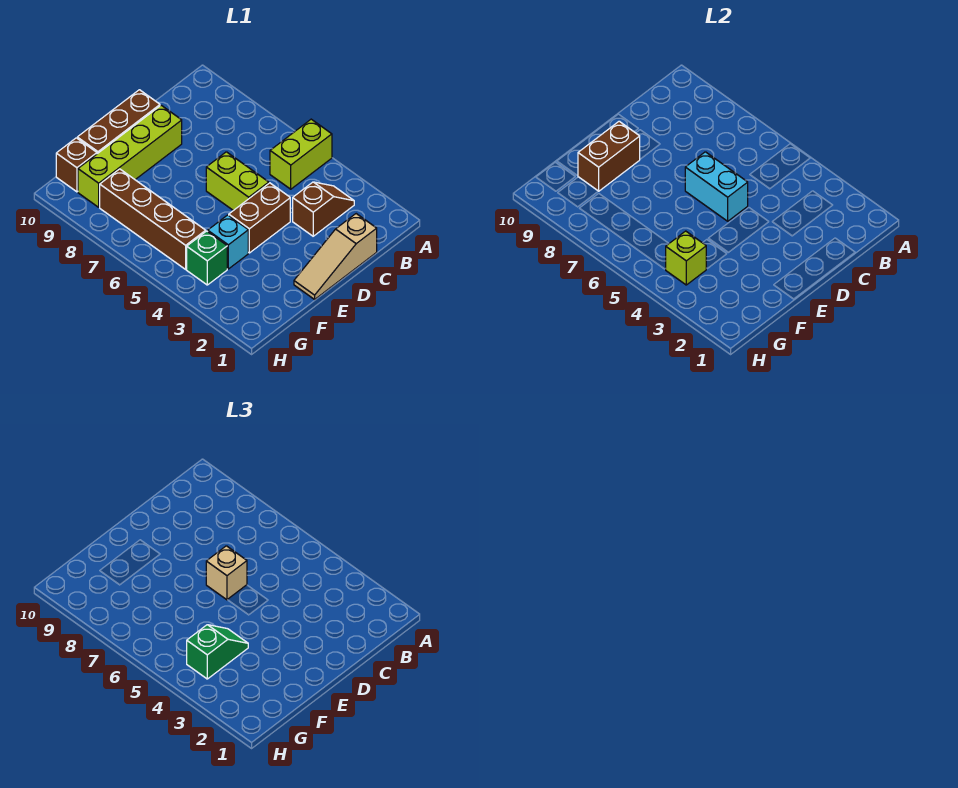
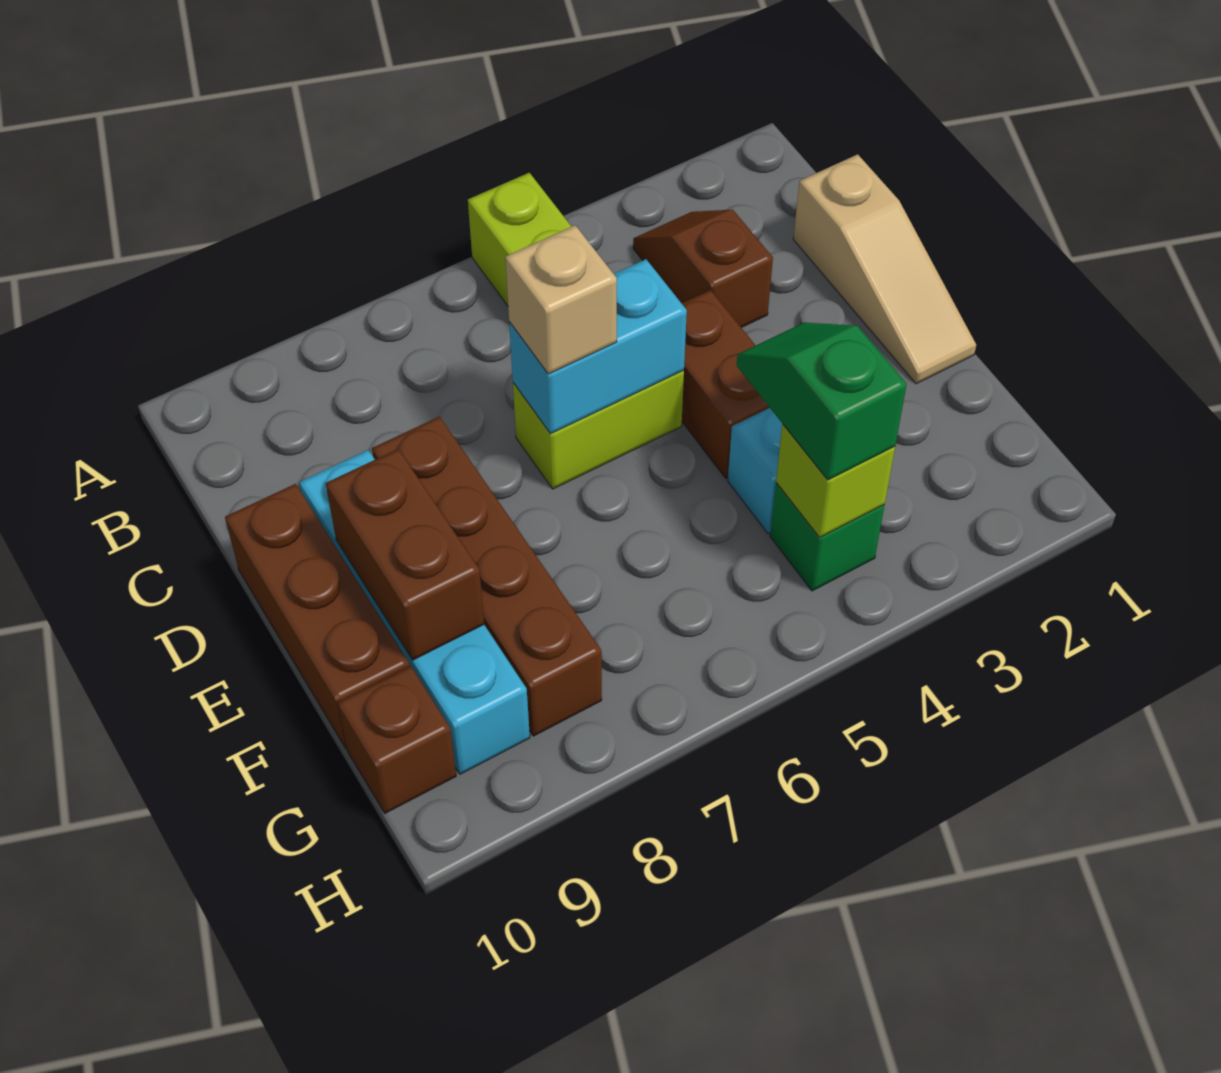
lime brick D9:G9 level 1 -> cyan brick D9:G9 level 1
brown brick G5:G8 level 1 -> brown brick D8:G8 level 1

